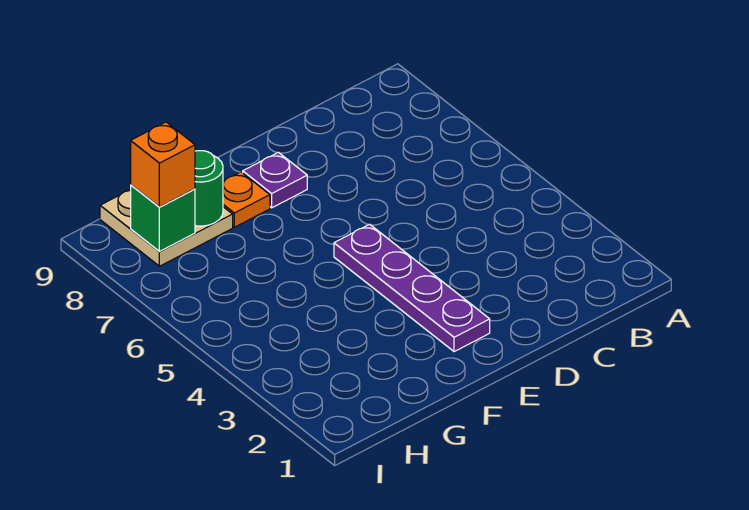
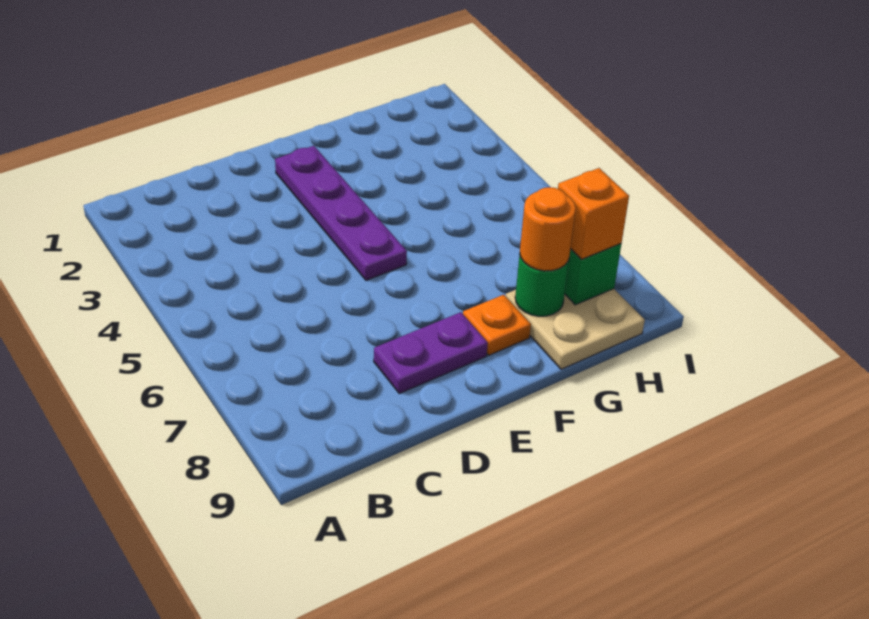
purple plate E8 level 1 -> purple plate D8:E8 level 1
none -> orange round brick G8 level 3

